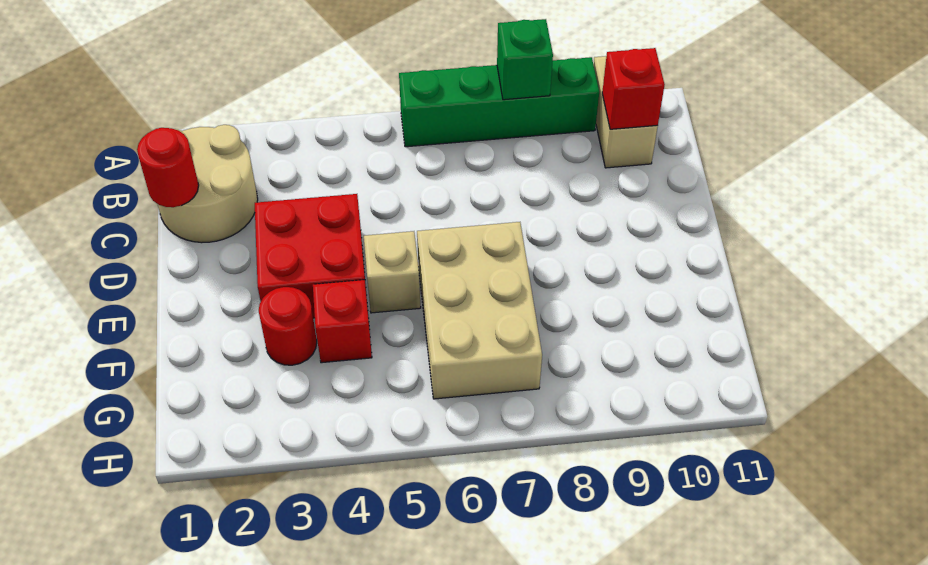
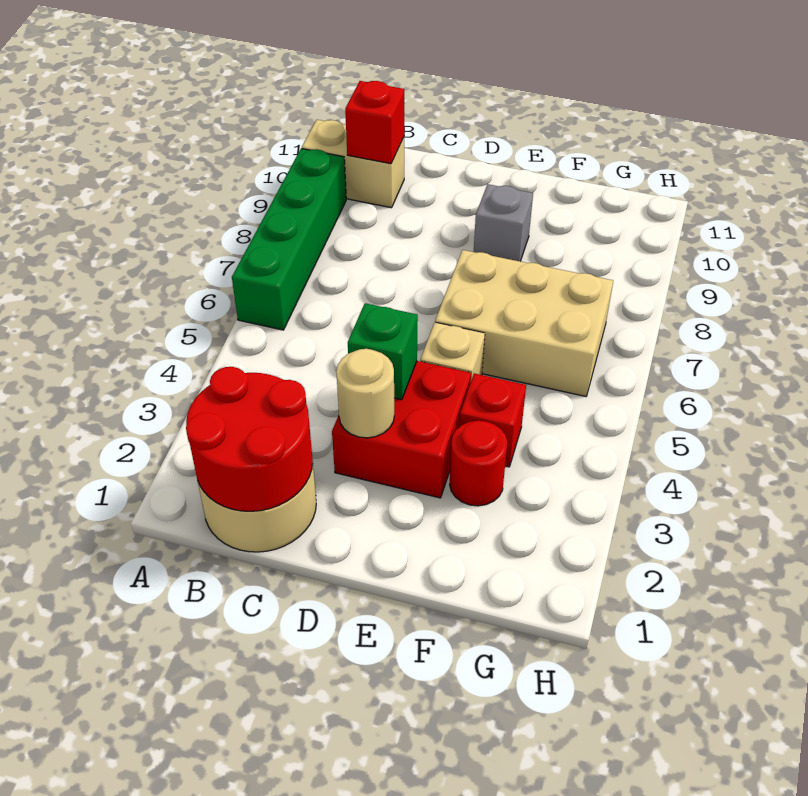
green brick A8 level 2 -> green brick D4 level 2
red round brick C1 level 2 -> red round brick B1:C2 level 2
none -> tan round brick D3 level 2
none -> grey brick E9 level 1

